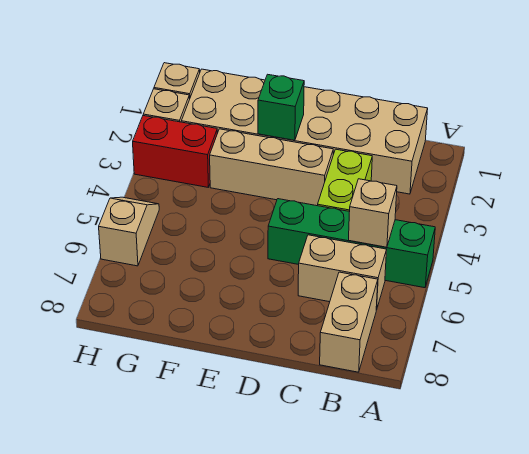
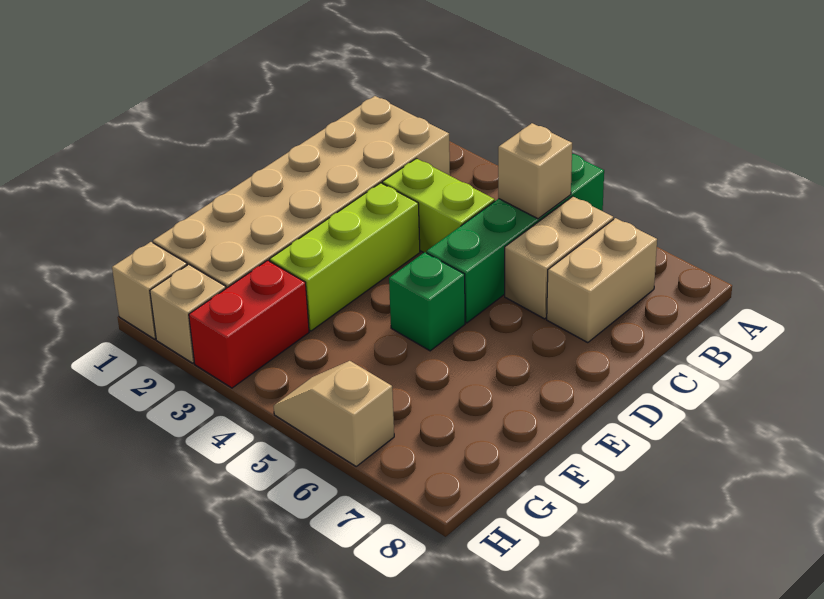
tan brick B7:B8 level 1 -> tan brick B7:C7 level 1
tan brick D3:F3 level 1 -> lime brick D3:F3 level 1
green brick E2 level 2 -> green brick E5 level 1

